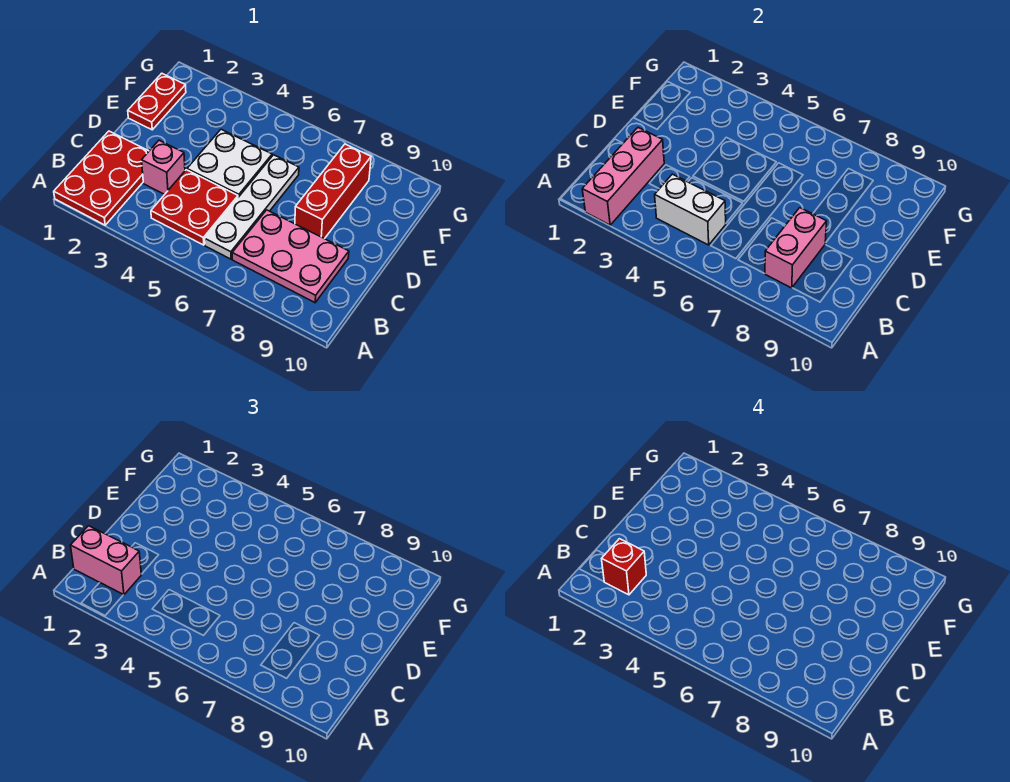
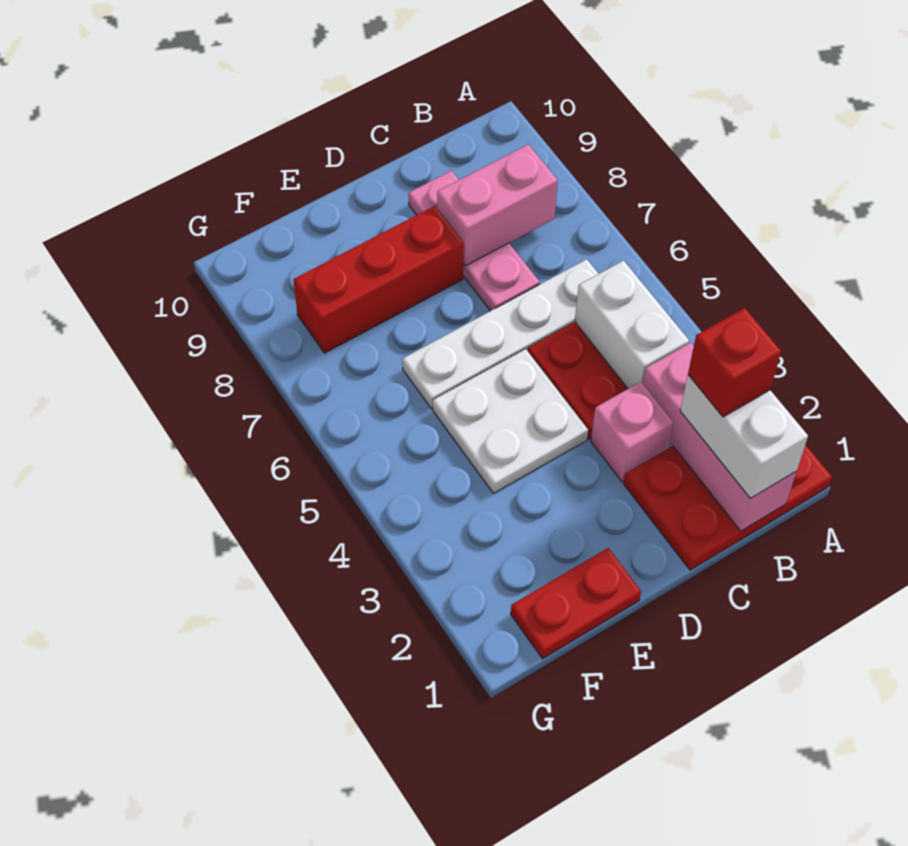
pink brick A2:C2 level 2 -> pink brick B1:B3 level 2
pink brick B1:B2 level 3 -> white brick B1:B2 level 3
pink plate B7:C9 level 1 -> pink plate C7:C9 level 1

